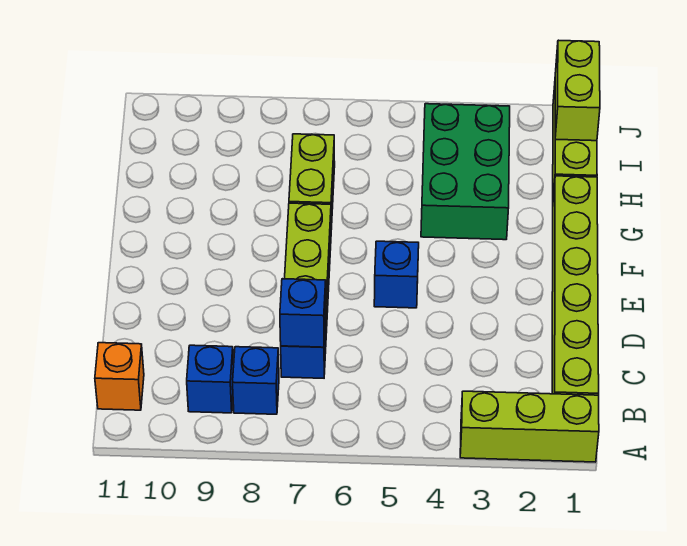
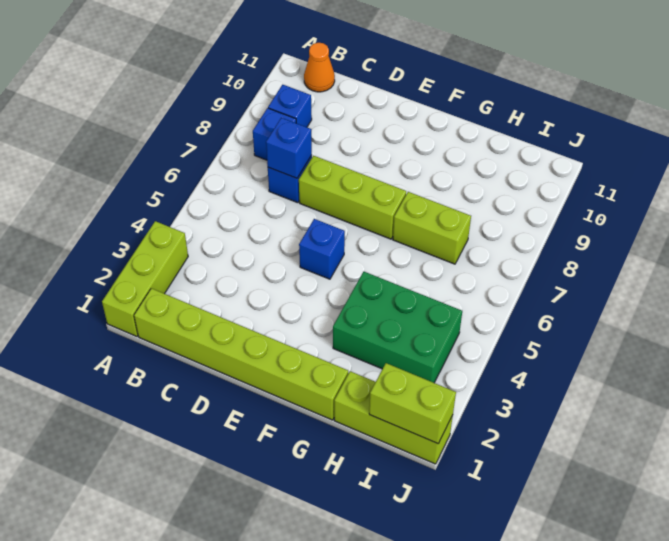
orange brick B11 level 1 -> orange cone B11 level 1

